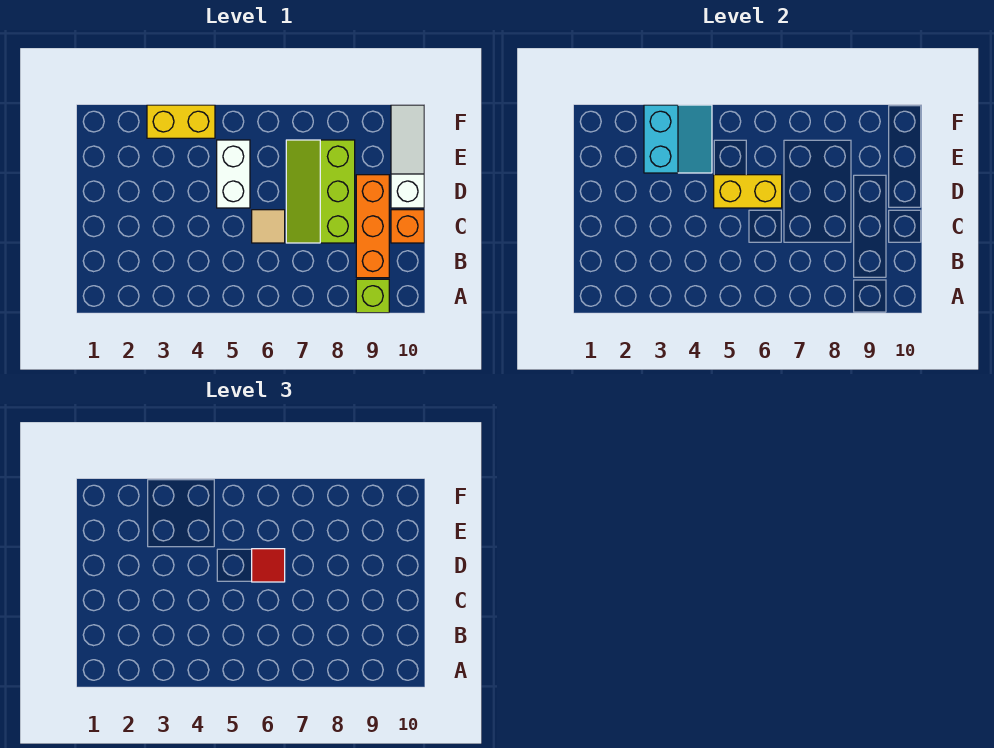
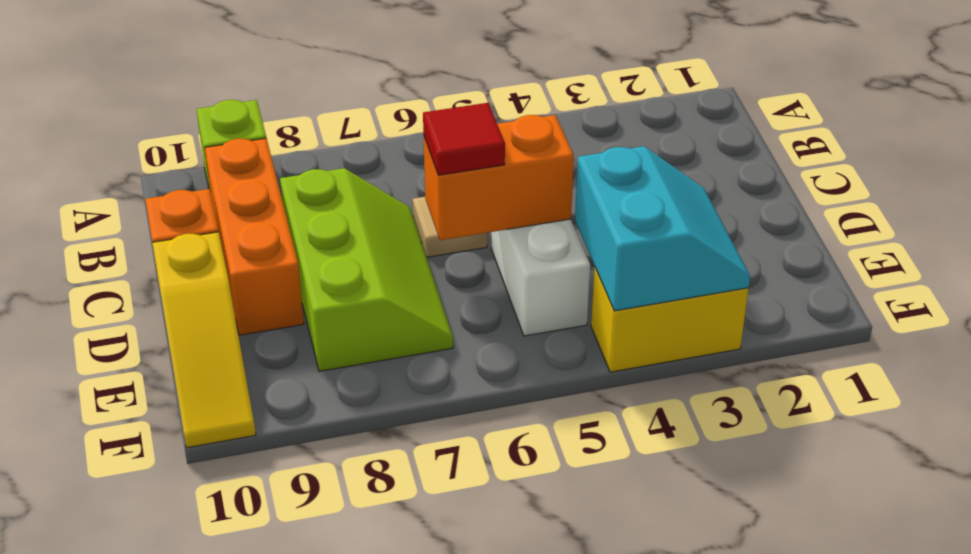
yellow brick D5:D6 level 2 -> orange brick D5:D6 level 2
white slope D10:F10 level 1 top D -> yellow slope D10:F10 level 1 top D
cyan slope E3:F4 level 2 top 3 -> cyan slope E3:F4 level 2 top 4

